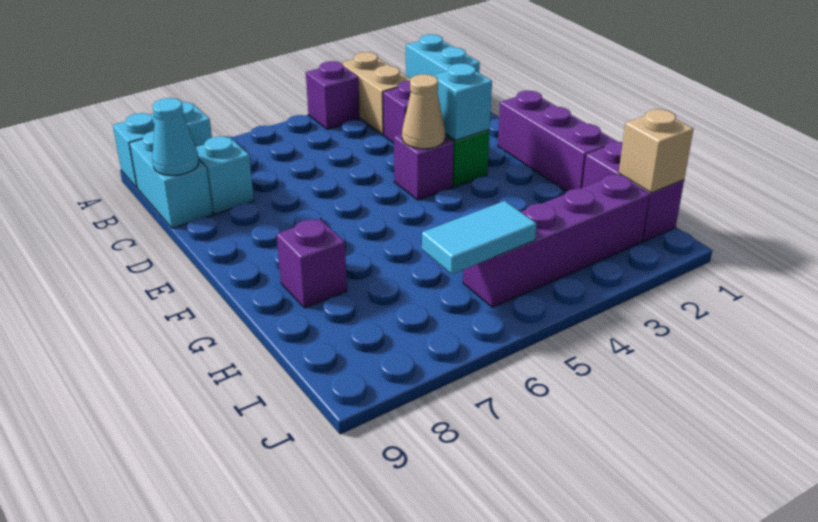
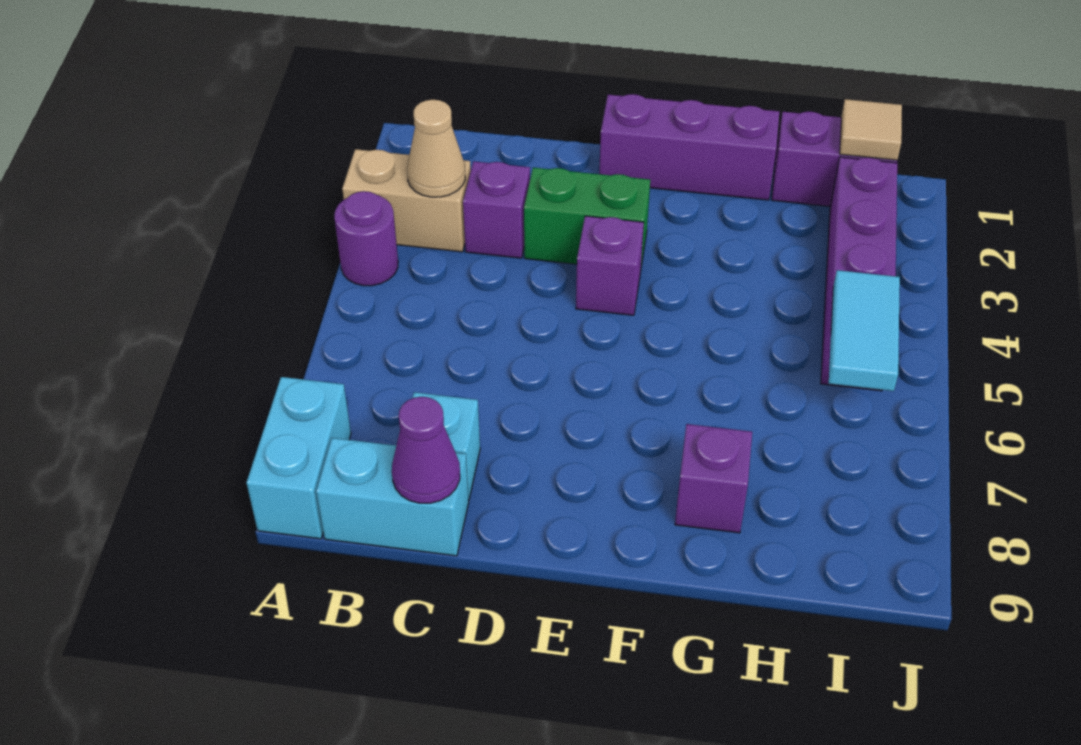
cyan brick A1:B1 level 1 -> none
purple brick A4 level 1 -> purple round brick A4 level 1
cyan cone C9 level 2 -> purple cone C9 level 2
cyan brick E3 level 2 -> none
tan cone E4 level 2 -> tan cone B3 level 2
tan brick I1 level 2 -> tan tile I1 level 2

